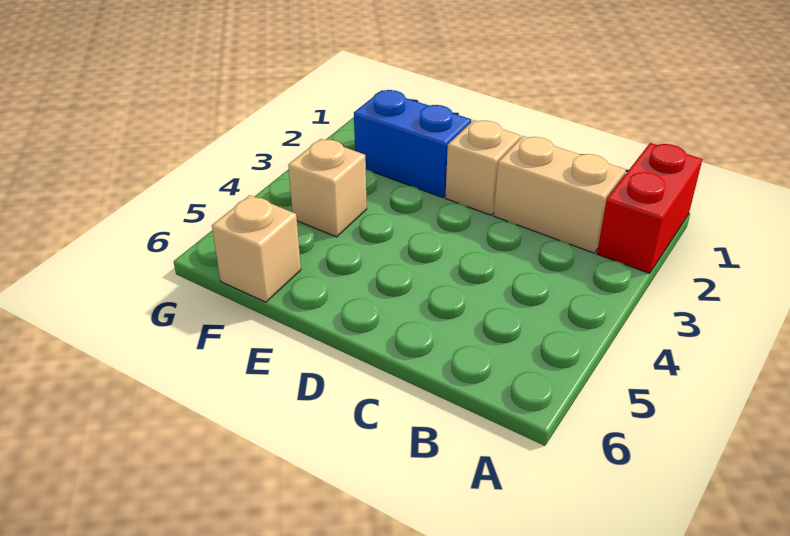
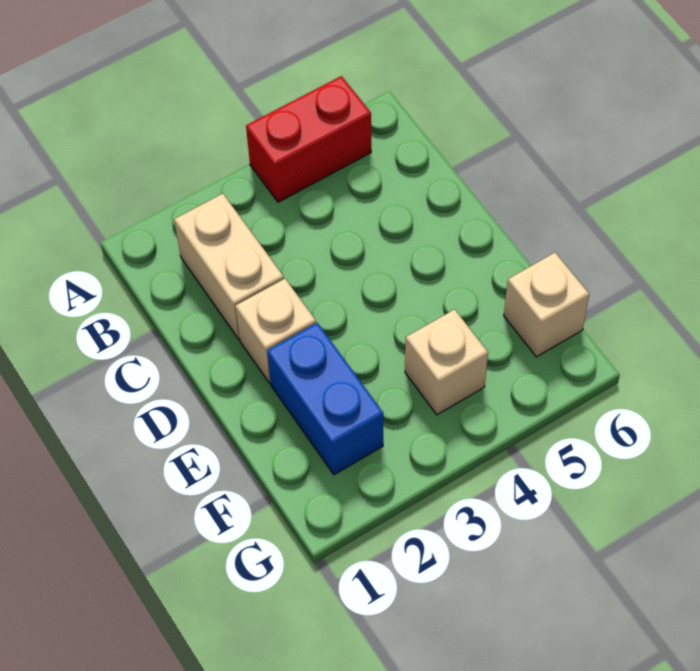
red brick A1:A2 level 1 -> red brick A4:A5 level 1

